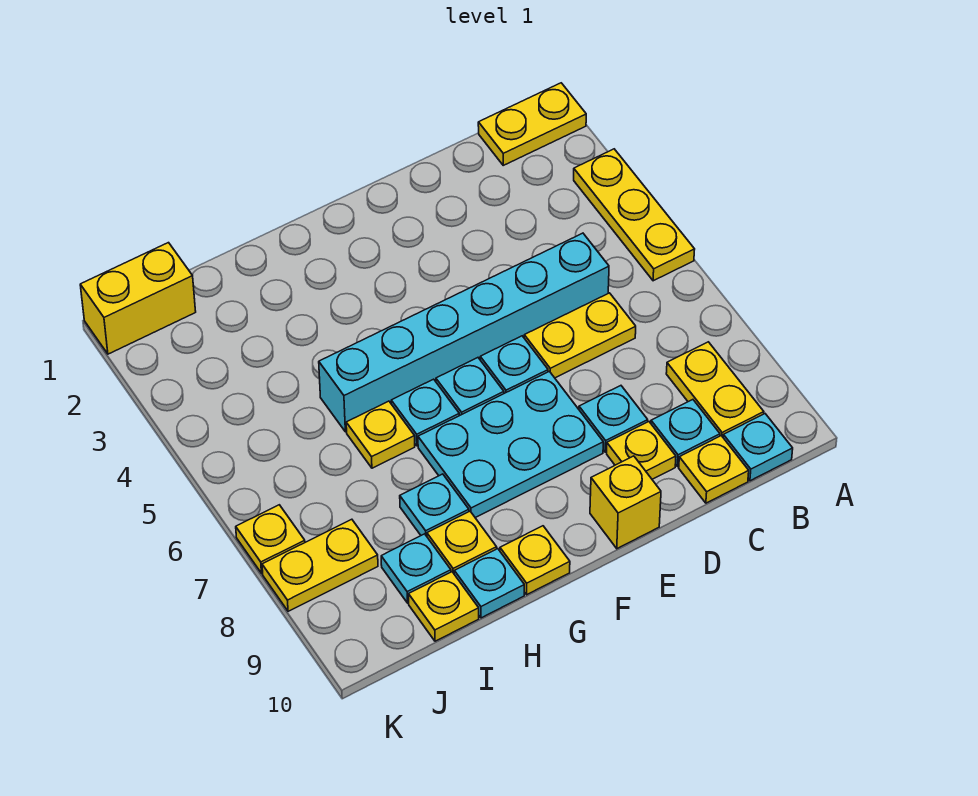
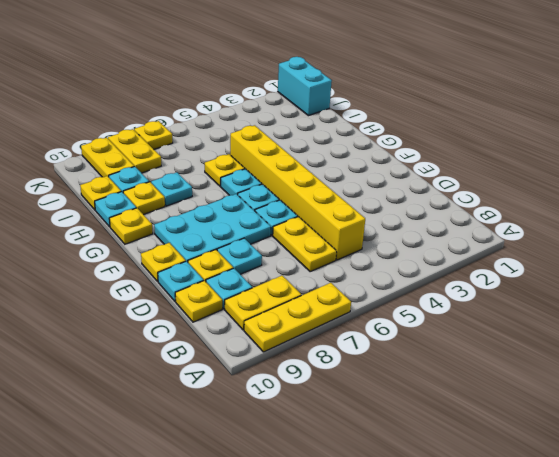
yellow plate A1:B1 level 1 -> yellow plate J9:K9 level 1
yellow plate A3:A5 level 1 -> yellow plate A7:A9 level 1
cyan plate B10 level 1 -> cyan plate D10 level 1
cyan brick C5:H5 level 1 -> yellow brick C5:H5 level 1
cyan plate E7:G8 level 1 -> cyan plate E7:F9 level 1
yellow brick E10 level 1 -> yellow plate E10 level 1
yellow brick J1:K1 level 1 -> cyan brick J1:K1 level 1

